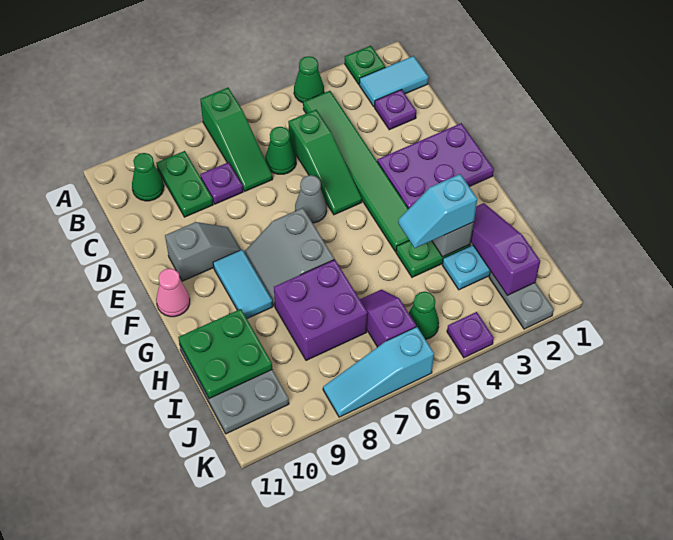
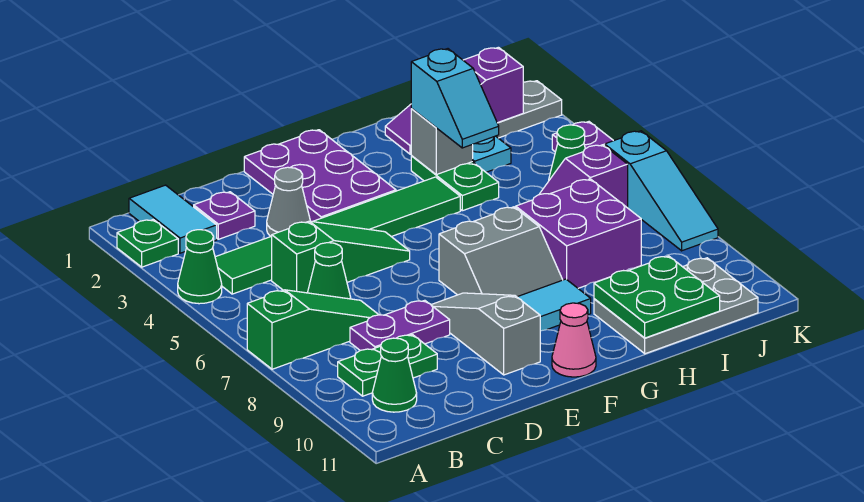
purple plate C8 level 1 -> purple plate C8:D8 level 1
grey cone E6 level 1 -> grey cone D3 level 1
grey slope E9:E10 level 1 top 10 -> grey slope E8:E10 level 1 top 10

